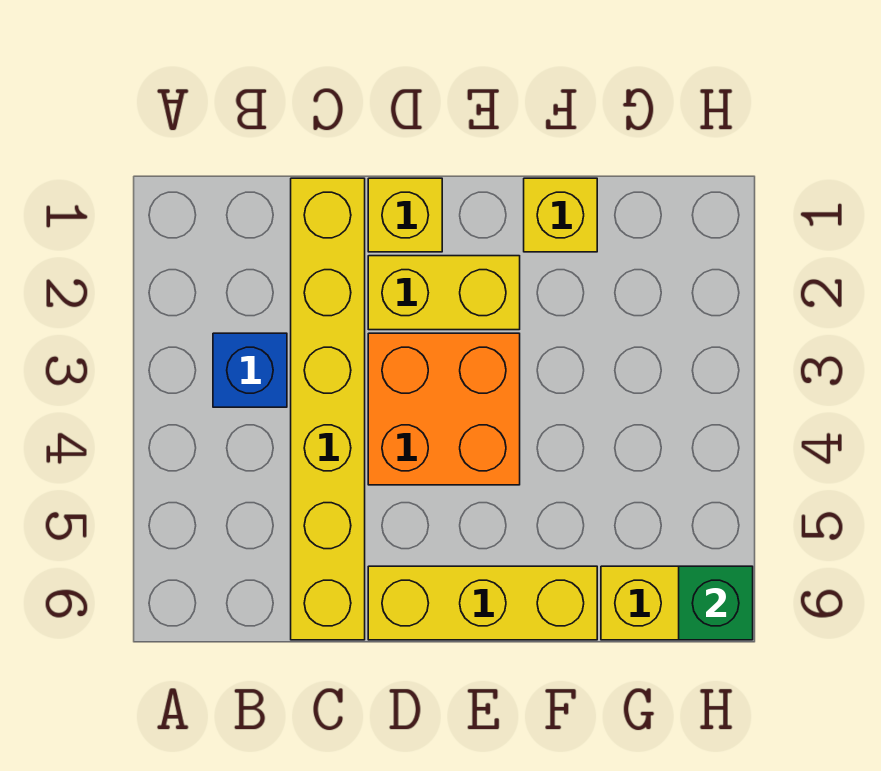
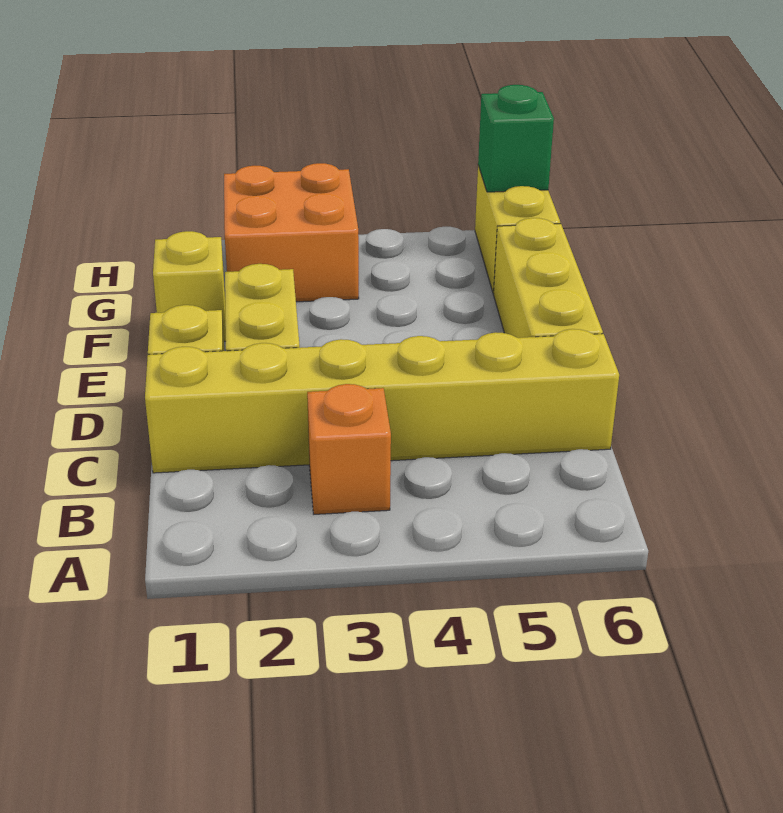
blue brick B3 level 1 -> orange brick B3 level 1
orange brick D3:E4 level 1 -> orange brick G2:H3 level 1

